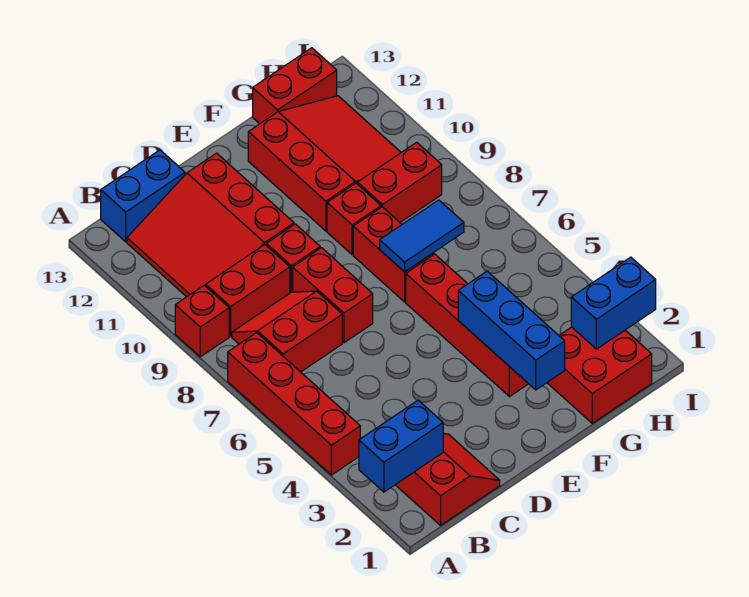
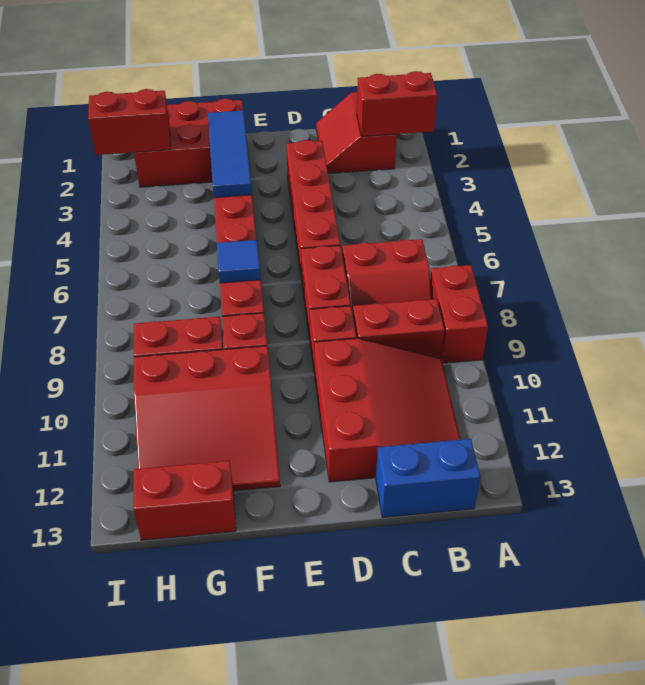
blue brick A2:B2 level 2 -> red brick A2:B2 level 2
red brick A4:A7 level 1 -> red brick D3:D6 level 1
red brick A9 level 1 -> red brick A8:A9 level 1
blue brick F2:F4 level 2 -> blue tile F2:F4 level 2
blue tile F7:G7 level 2 -> blue tile F7 level 2
red slope F10:H12 level 1 top F -> red slope F10:H12 level 1 top 10
red brick G1:H2 level 1 -> red brick F1:H2 level 1
blue brick H2:I2 level 2 -> red brick H2:I2 level 2

